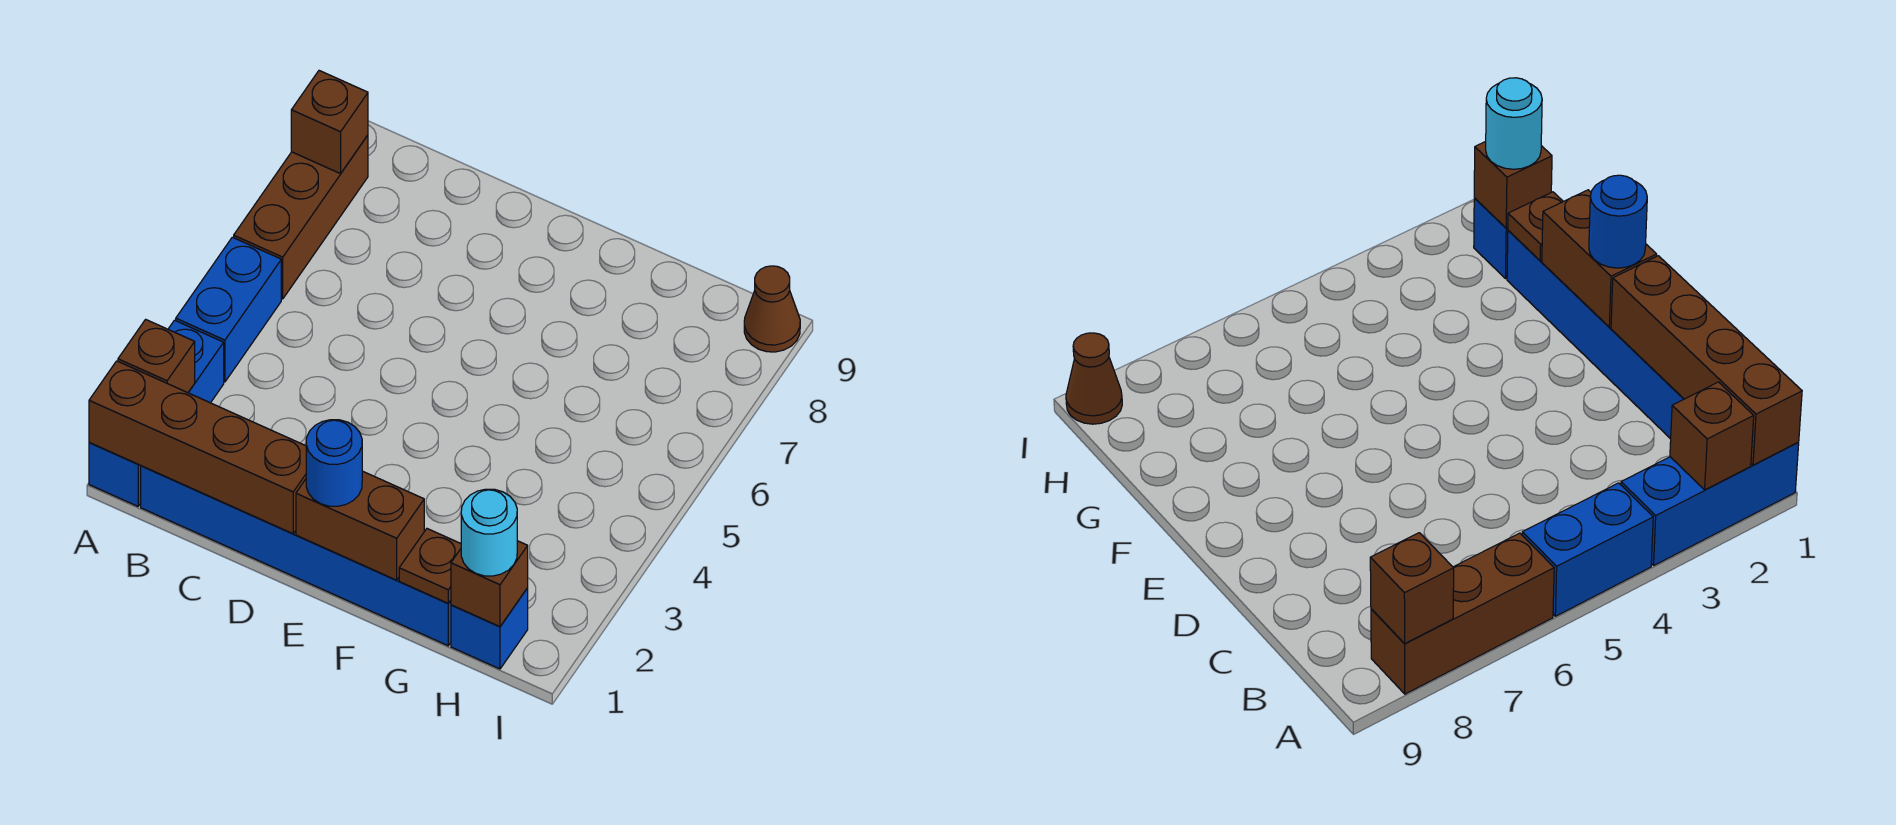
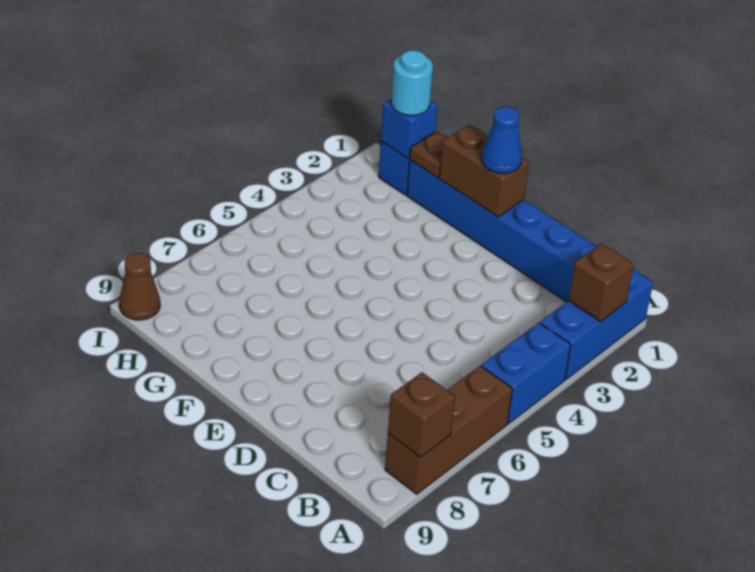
brown brick A1:D1 level 2 -> none
blue round brick E1 level 3 -> blue cone E1 level 3
brown brick H1 level 2 -> blue brick H1 level 2

